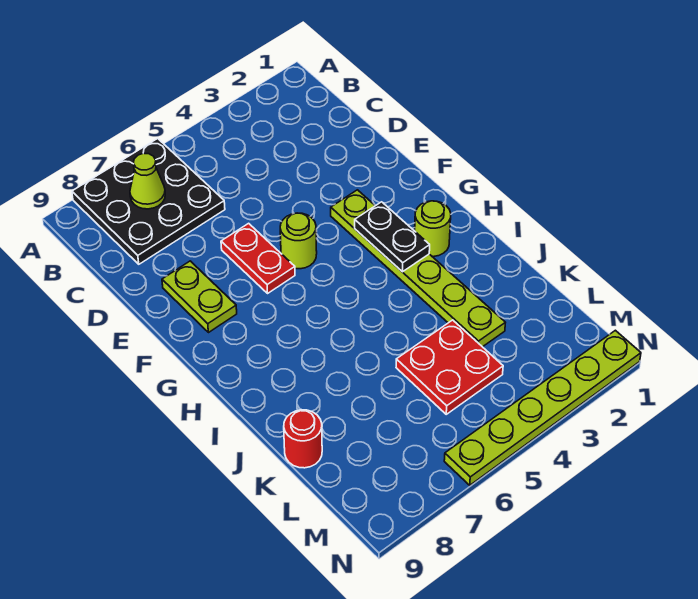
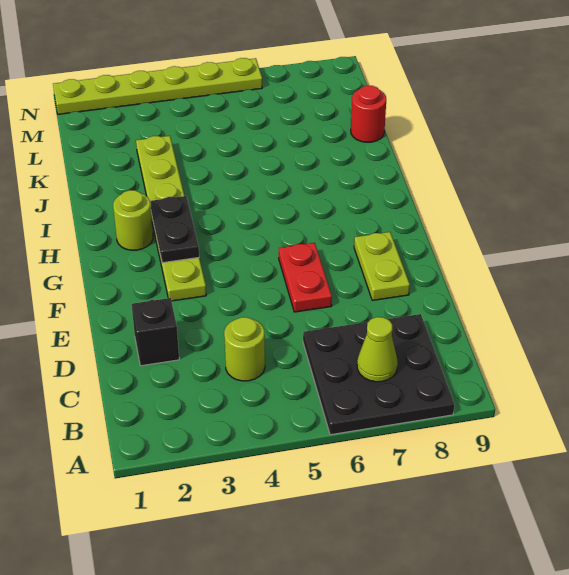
none -> black brick D2 level 1
lime round brick F5 level 1 -> lime round brick C4 level 1
red plate K4:L5 level 1 -> none

